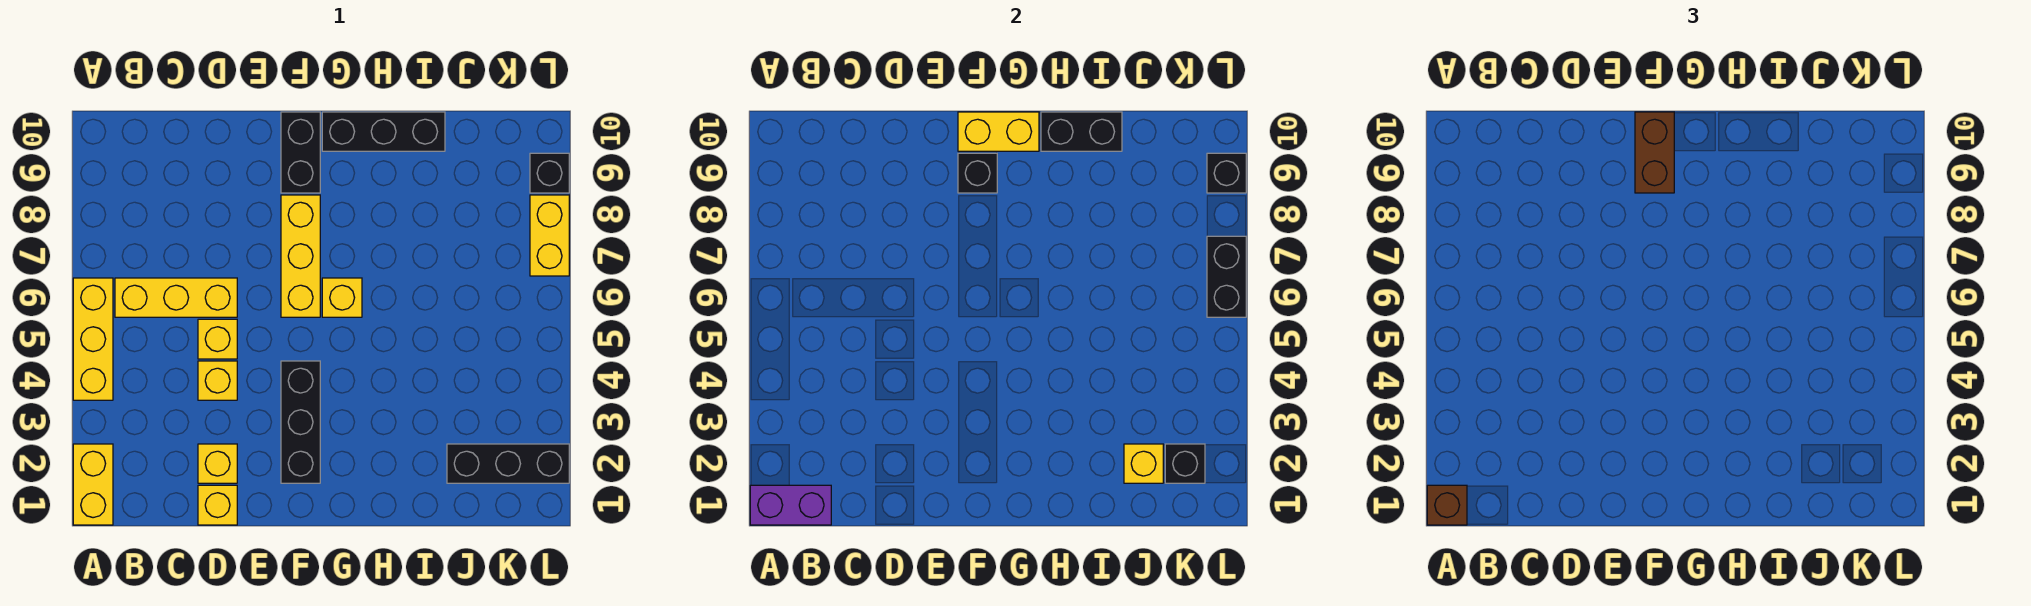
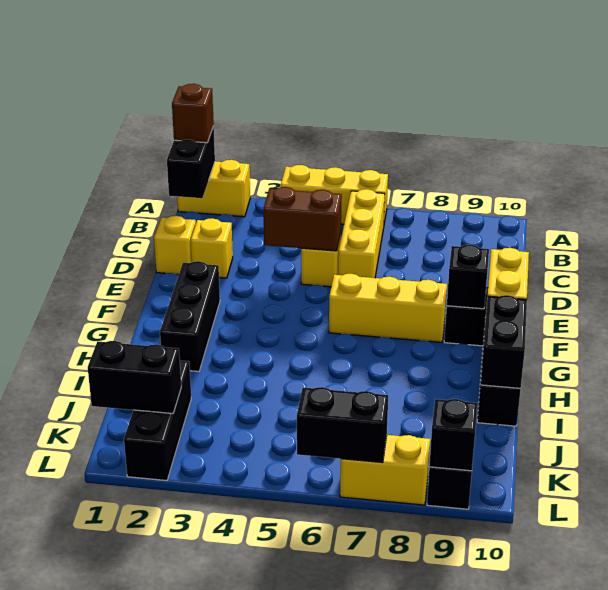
purple brick A1:B1 level 2 -> black brick A1:B1 level 2
yellow brick D4 level 1 -> none
black brick F2:F4 level 1 -> black brick F2:H2 level 1
brown brick F9:F10 level 3 -> brown brick D4:D5 level 2
yellow brick G6 level 1 -> none
yellow brick J2 level 2 -> none
black brick K2 level 2 -> black brick K1:K2 level 2

